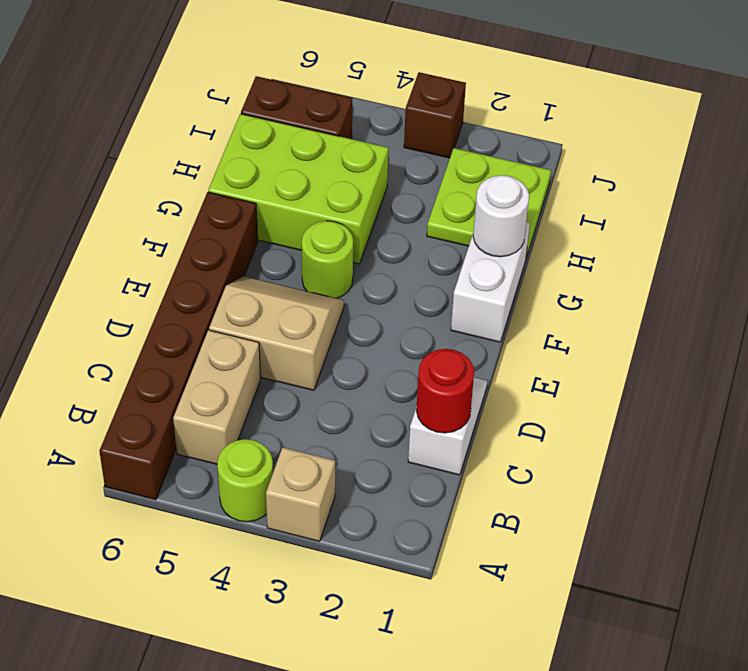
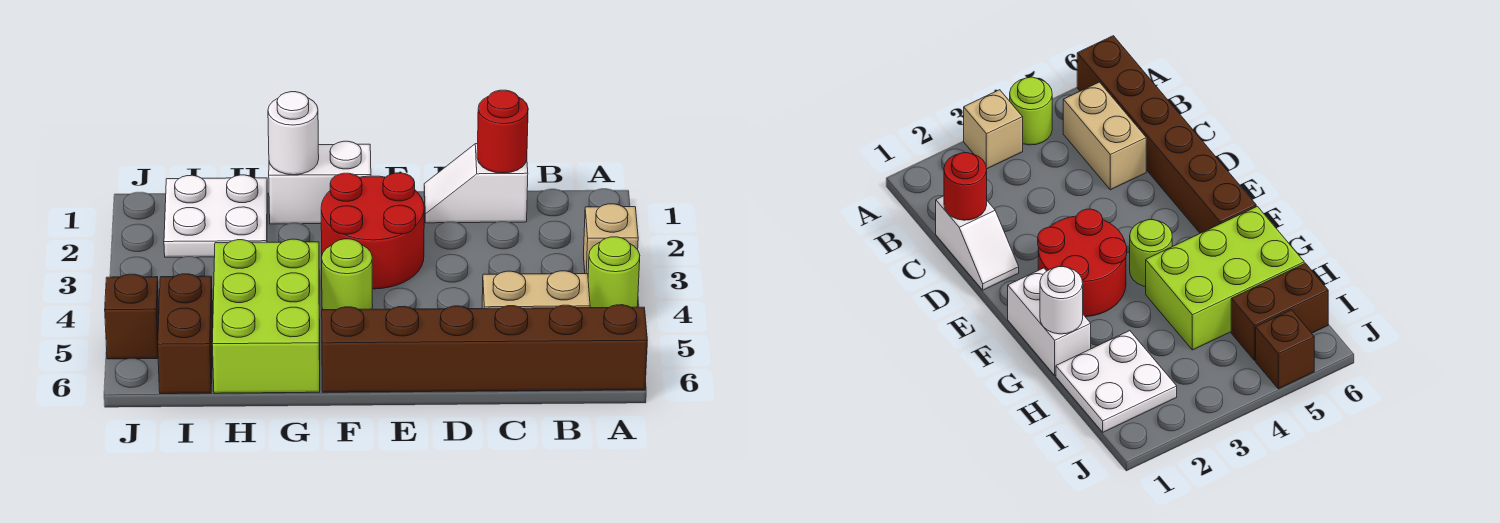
tan slope D4:E5 level 1 top D -> none
none -> red round brick E2:F3 level 1
lime plate H1:I2 level 1 -> white plate H1:I2 level 1
brown brick J3 level 1 -> brown brick J5 level 1

